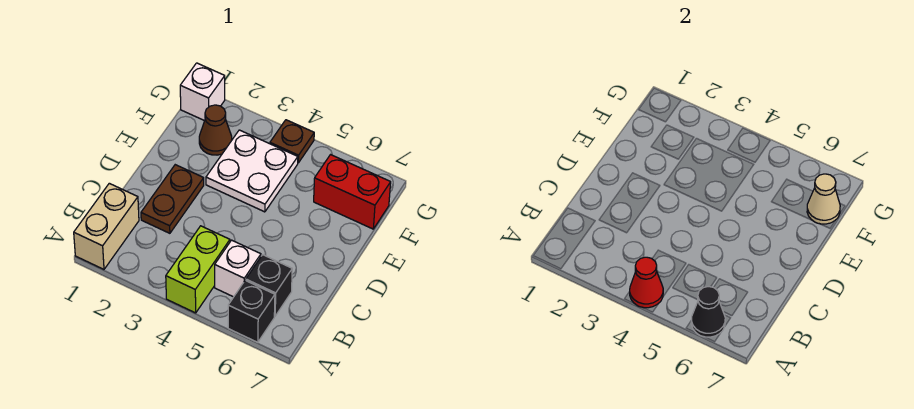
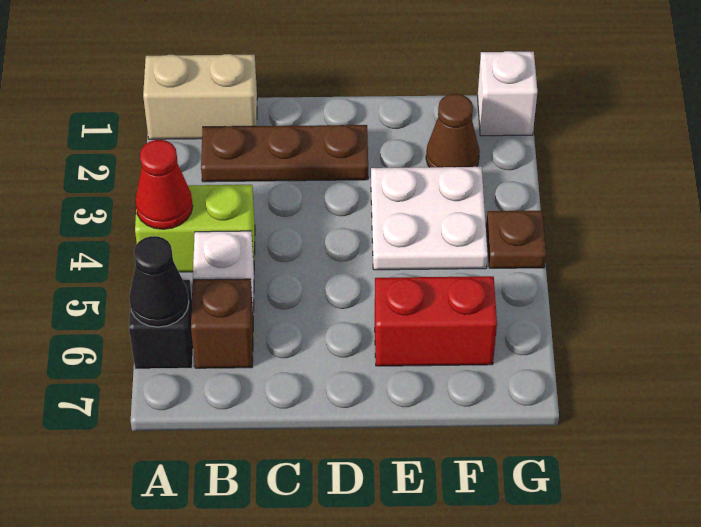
black brick B6 level 1 -> brown brick B6 level 1
brown plate C2:D2 level 1 -> brown plate B2:D2 level 1
red brick F6:F7 level 1 -> red brick E6:F6 level 1
tan cone F7 level 2 -> none

